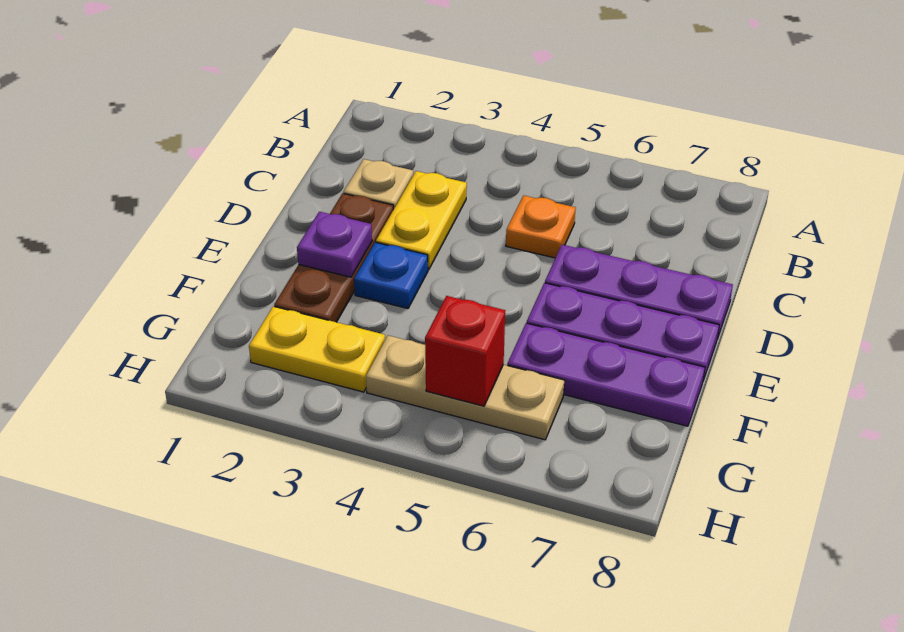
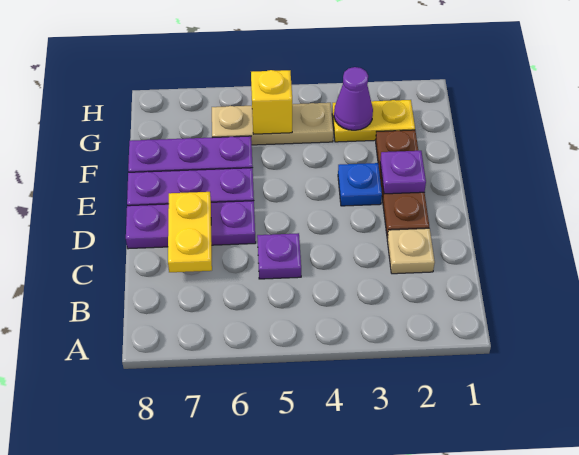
yellow plate C3:D3 level 1 -> yellow plate C7:D7 level 2
orange plate C5 level 1 -> purple plate C5 level 1
none -> purple cone G3 level 2
red brick G5 level 2 -> yellow brick G5 level 2

